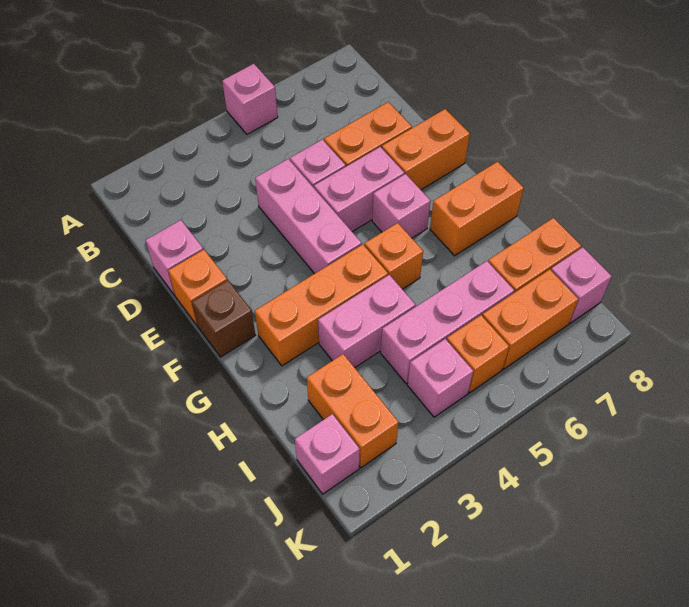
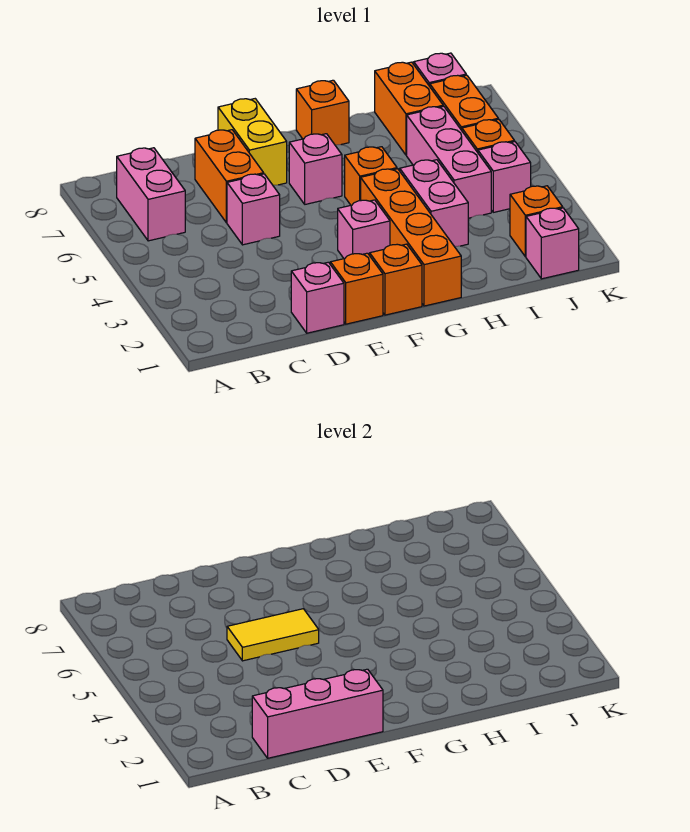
pink brick A5 level 1 -> pink brick F3 level 1
pink brick D4:F4 level 1 -> pink brick C1:E1 level 2
none -> yellow tile D5:E5 level 2
pink brick E5:E6 level 1 -> pink brick B6:B7 level 1
orange brick E7:E8 level 1 -> yellow brick E7:E8 level 1
brown brick F1 level 1 -> orange brick F1 level 1
orange brick G2:G4 level 1 -> orange brick G1:G4 level 1
orange brick G7:G8 level 1 -> orange brick G8 level 1
orange brick I2:J2 level 1 -> orange brick J2 level 1

